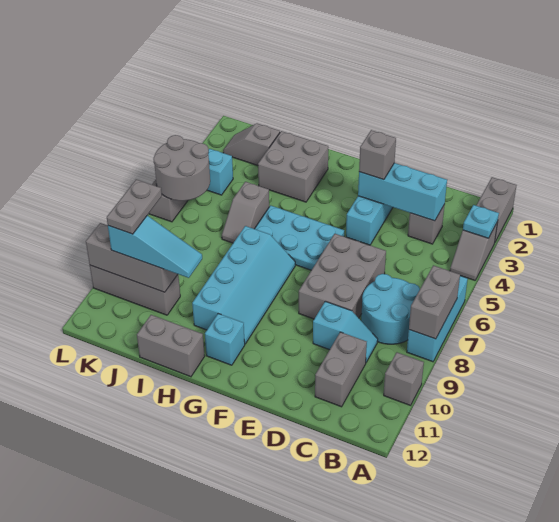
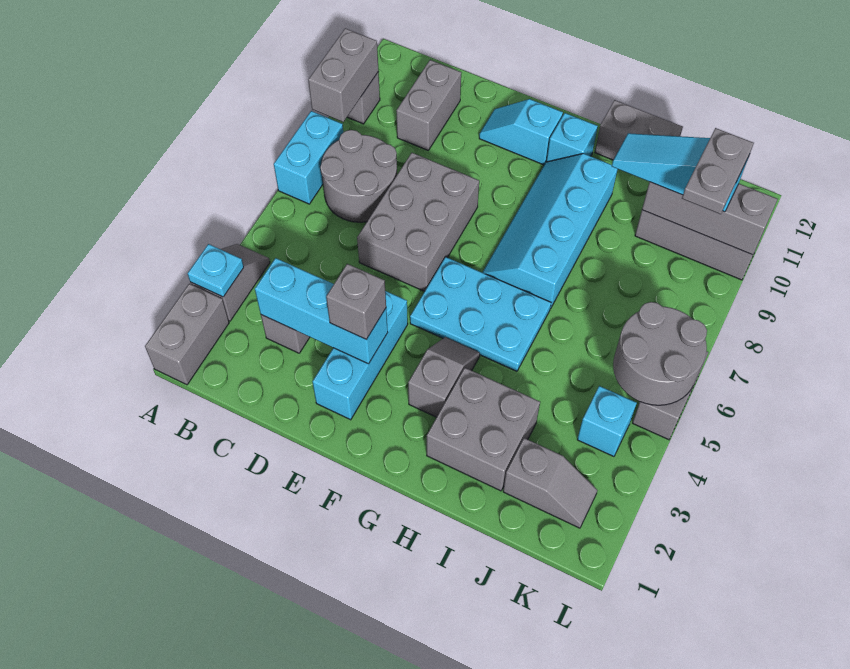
cyan brick A6:A8 level 1 -> cyan brick A7:A8 level 1
grey brick A7:A8 level 2 -> grey brick A9:A10 level 2
cyan round brick B7:C8 level 1 -> grey round brick B7:C8 level 1
cyan slope C9:D9 level 1 top D -> cyan slope E11:F11 level 1 top F
grey slope I5:I6 level 1 top 5 -> grey slope G3:G4 level 1 top 3

